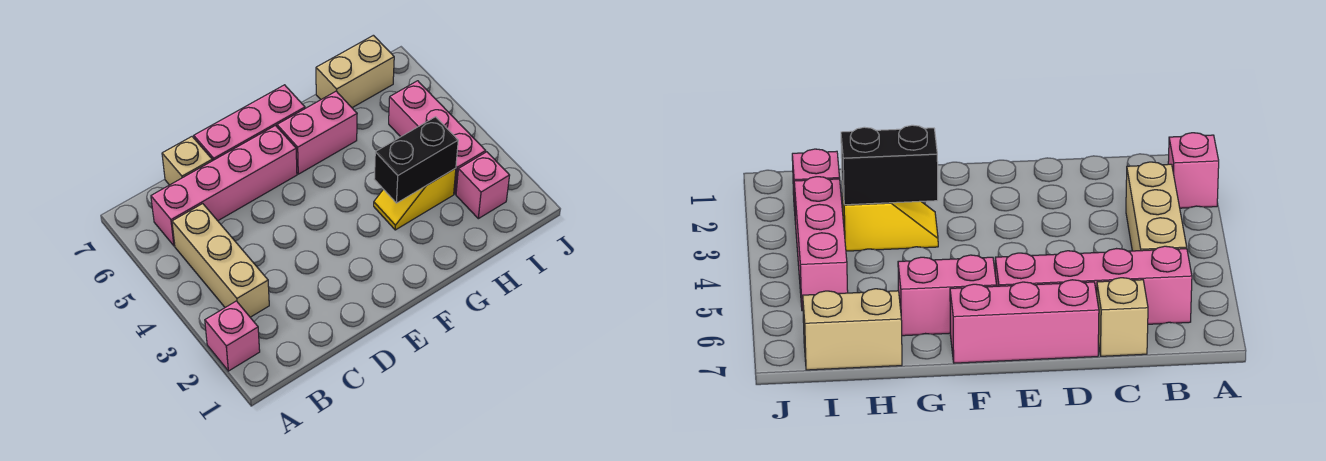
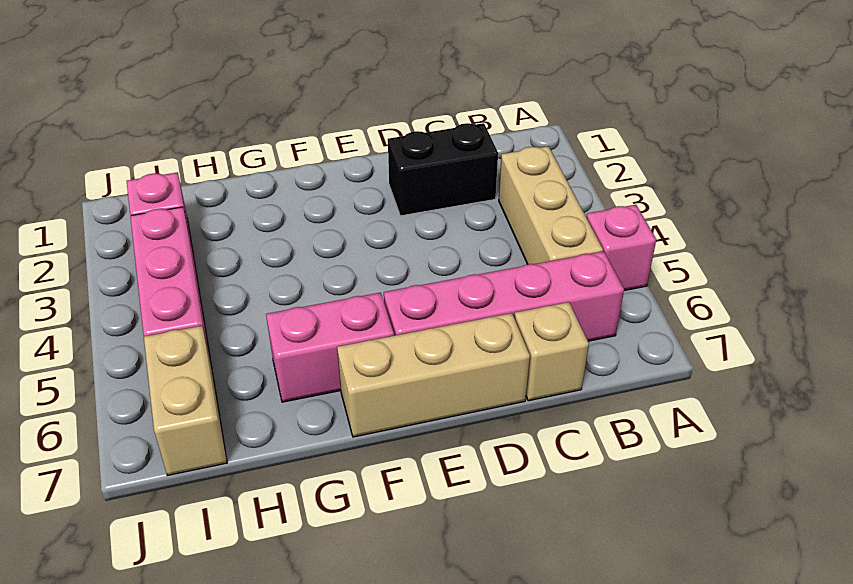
pink brick A2 level 1 -> pink brick A5 level 1
pink brick D7:F7 level 1 -> tan brick D7:F7 level 1
yellow slope G3:H3 level 1 top H -> none
black brick G3:H3 level 2 -> black brick C2:D2 level 1
tan brick H7:I7 level 1 -> tan brick I6:I7 level 1

